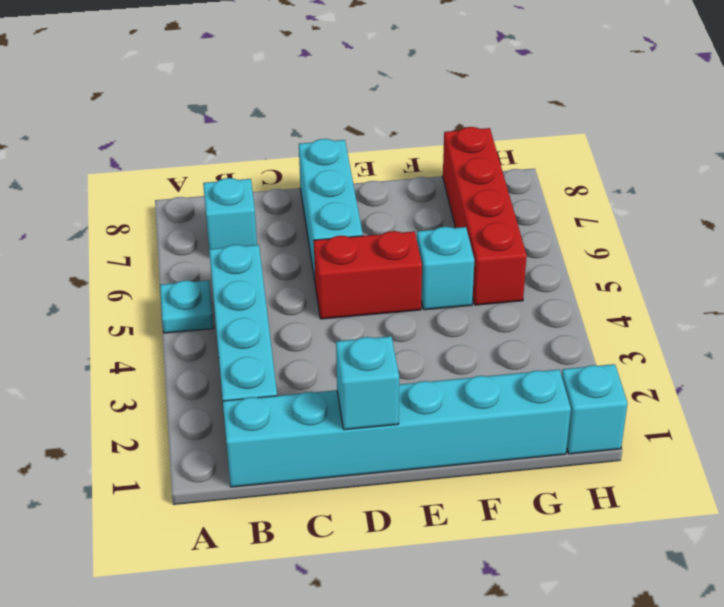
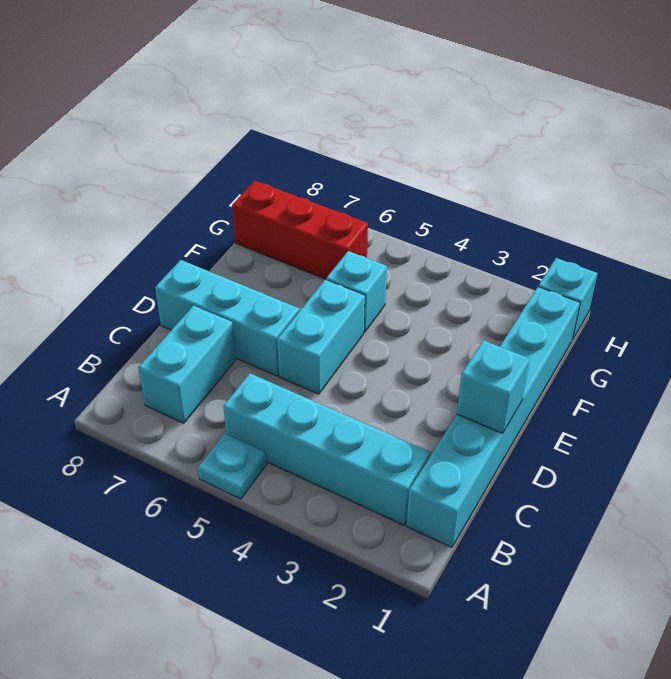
cyan brick B7 level 1 -> cyan brick B7:C7 level 1
red brick D5:E5 level 1 -> cyan brick D5:E5 level 1
red brick G5:G8 level 1 -> red brick G6:G8 level 1

